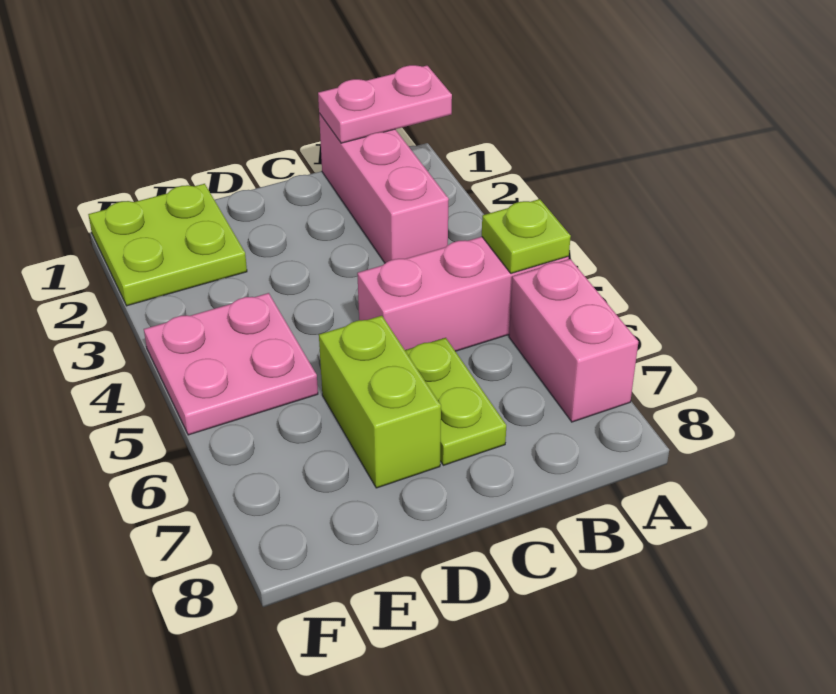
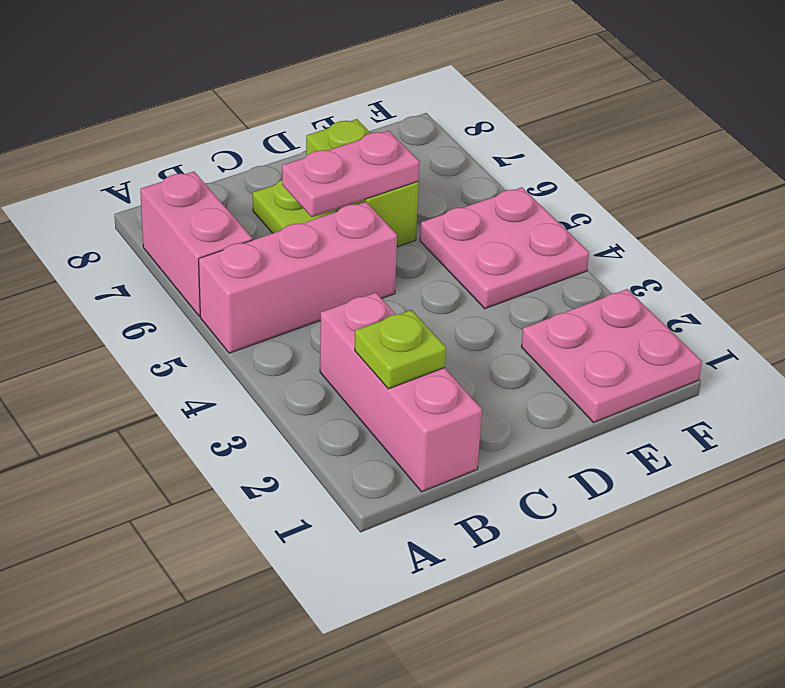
pink plate A1:B1 level 2 -> pink plate C6:D6 level 2
lime plate A5 level 2 -> lime plate B2 level 2
lime plate E1:F2 level 1 -> pink plate E1:F2 level 1

